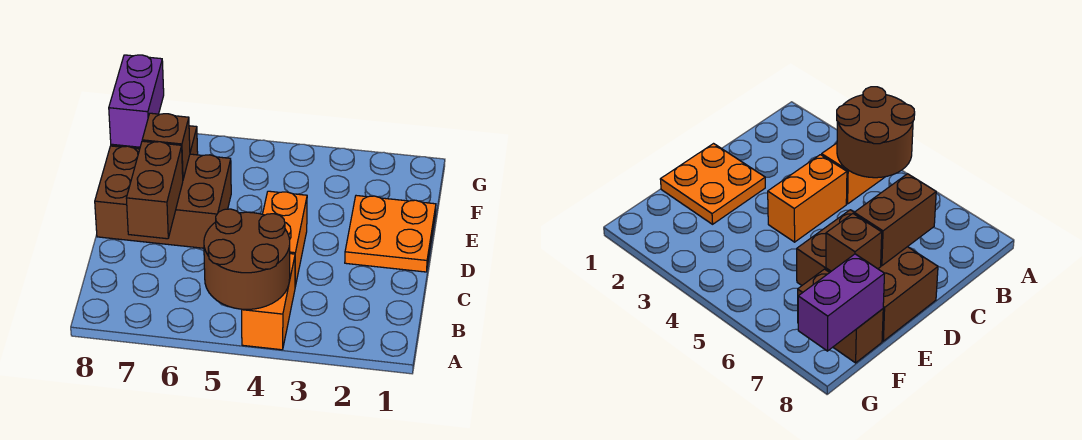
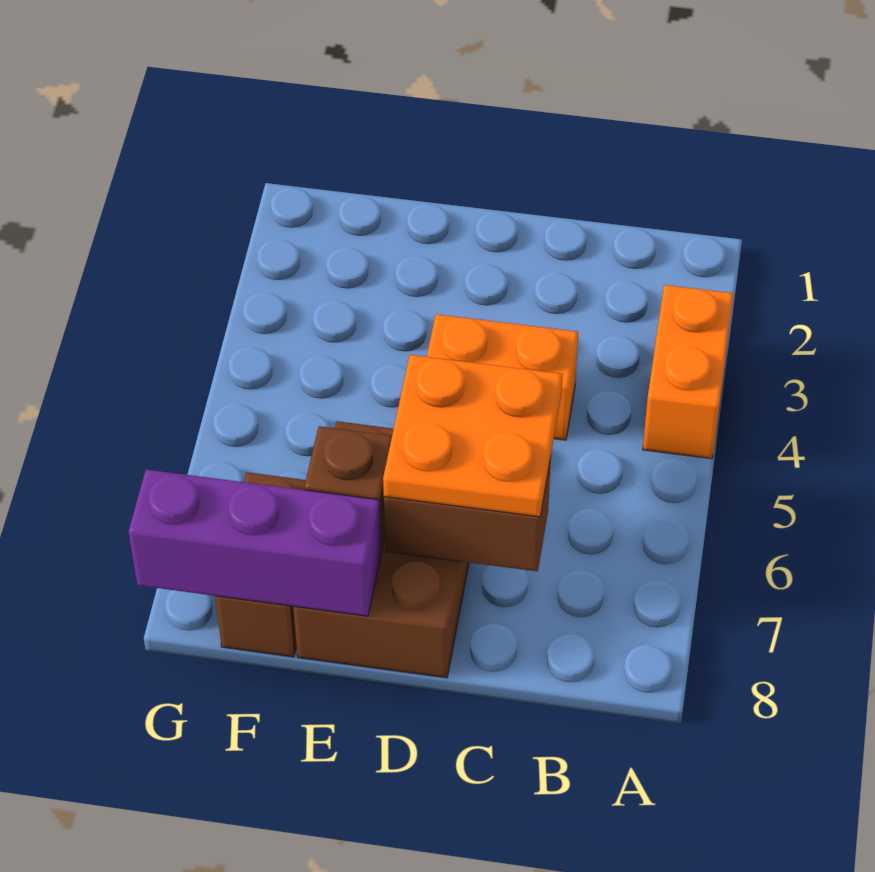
orange brick A4:B4 level 1 -> orange brick A3:A4 level 1
brown round brick A4:B5 level 2 -> none
orange plate D1:E2 level 1 -> orange plate C6:D7 level 3
purple brick F8:G8 level 2 -> purple brick E8:G8 level 2

